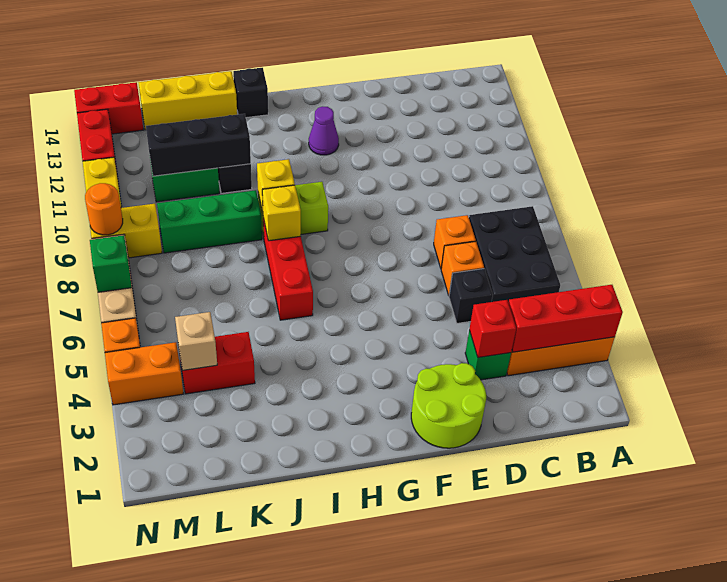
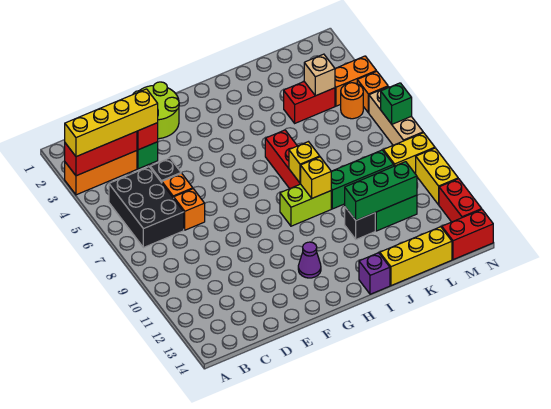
none -> yellow brick A3:D3 level 3
black brick I14 level 1 -> purple brick I14 level 1
black brick J11:L11 level 2 -> green brick J11:L11 level 2
orange round brick N9 level 2 -> orange round brick M5 level 1

